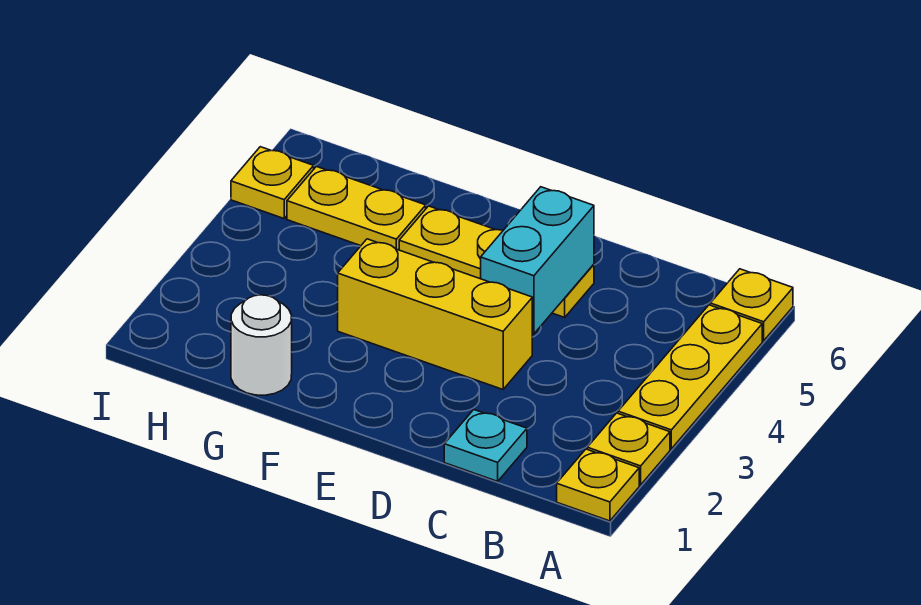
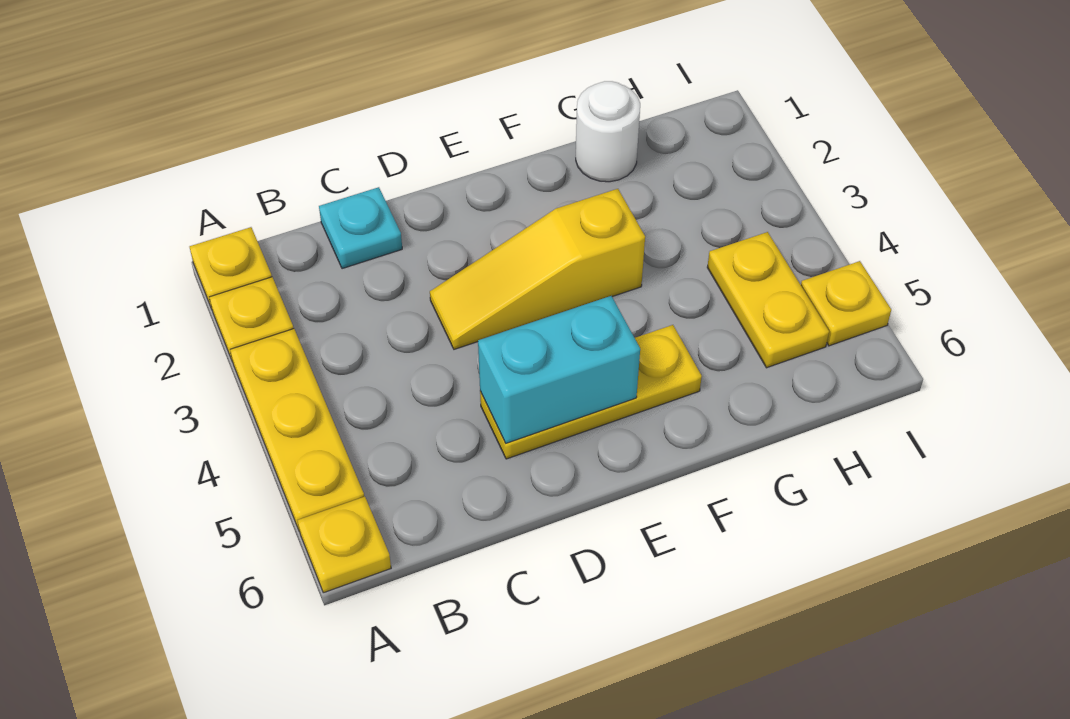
yellow brick D3:F3 level 1 -> yellow slope D3:F3 level 1 top F
cyan brick D4:D5 level 2 -> cyan brick D5:E5 level 2
yellow plate G5:H5 level 1 -> yellow plate H4:H5 level 1

